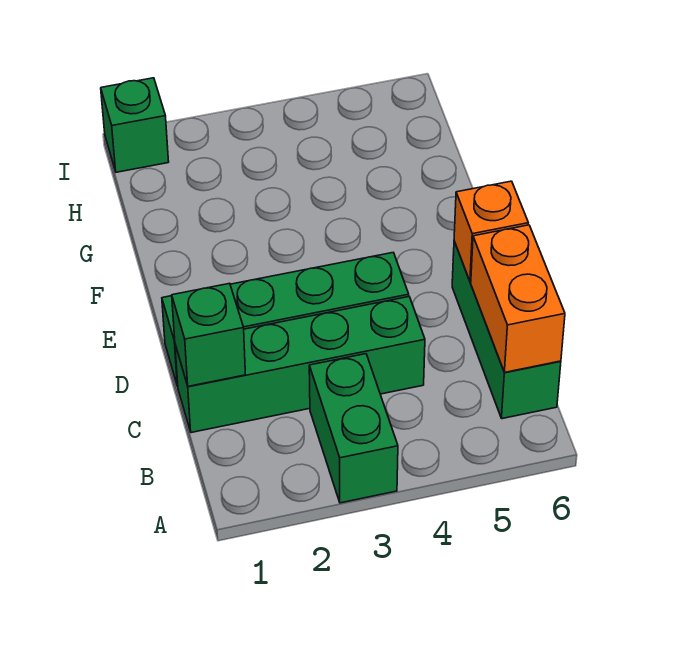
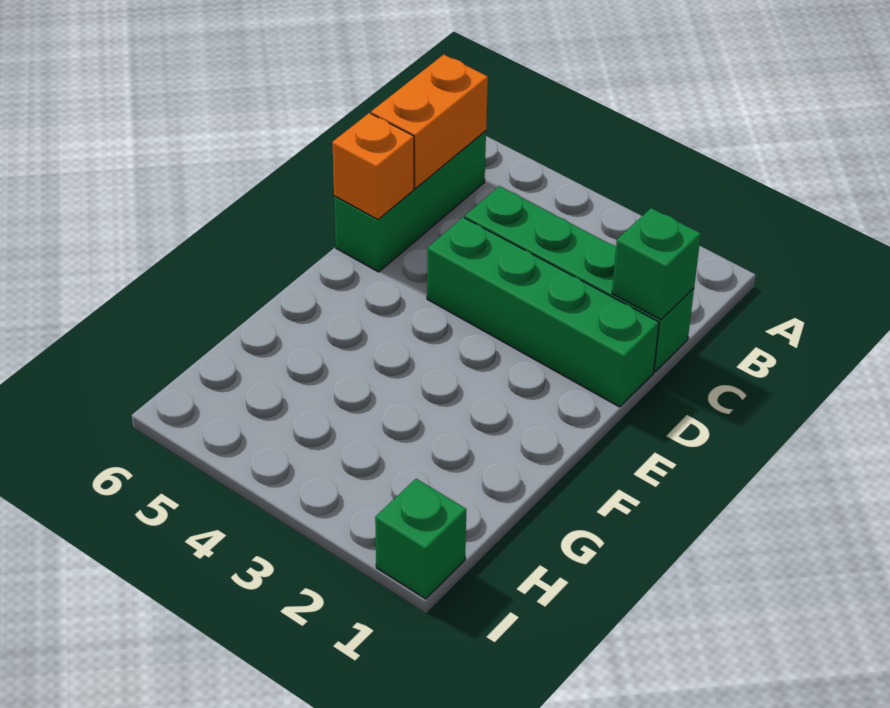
green brick A3:B3 level 1 -> none

